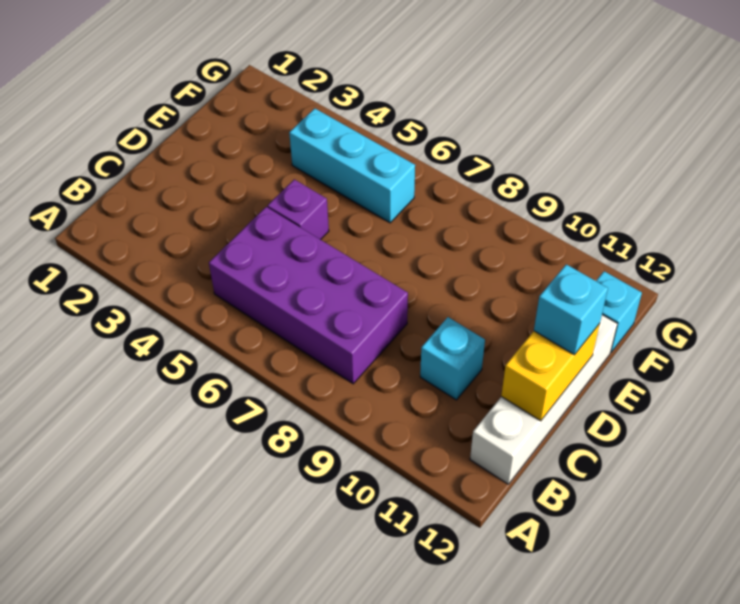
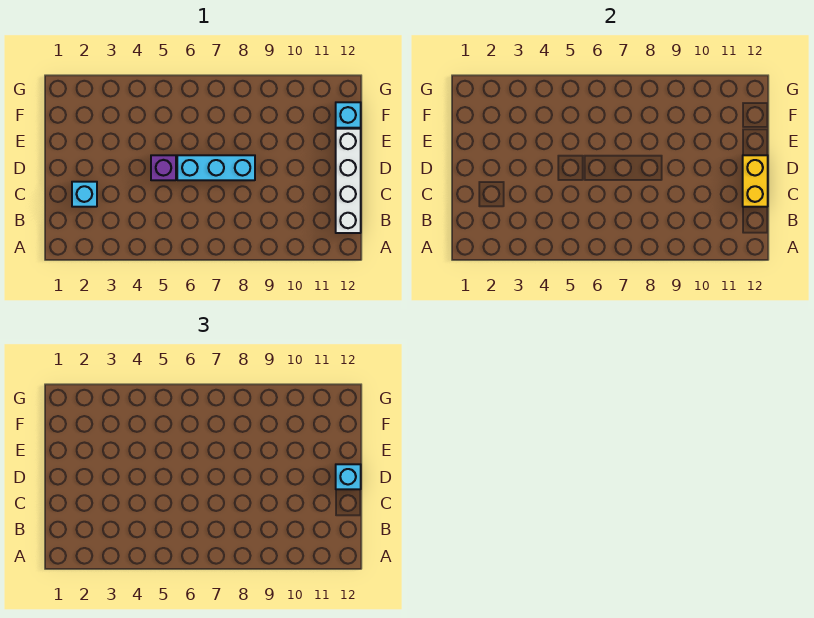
purple brick B5:C8 level 1 -> none
cyan brick C10 level 1 -> cyan brick C2 level 1
cyan brick F4:F6 level 1 -> cyan brick D6:D8 level 1

